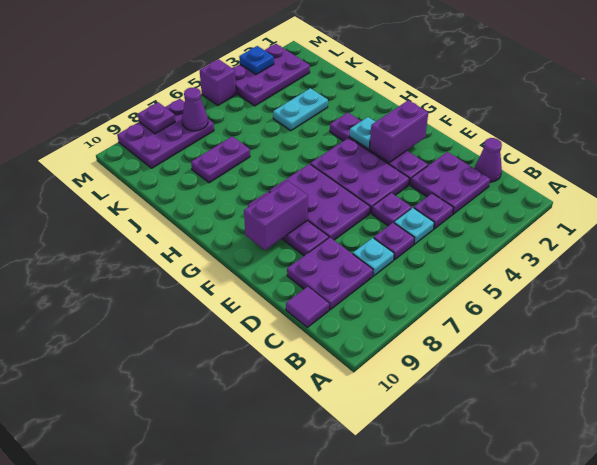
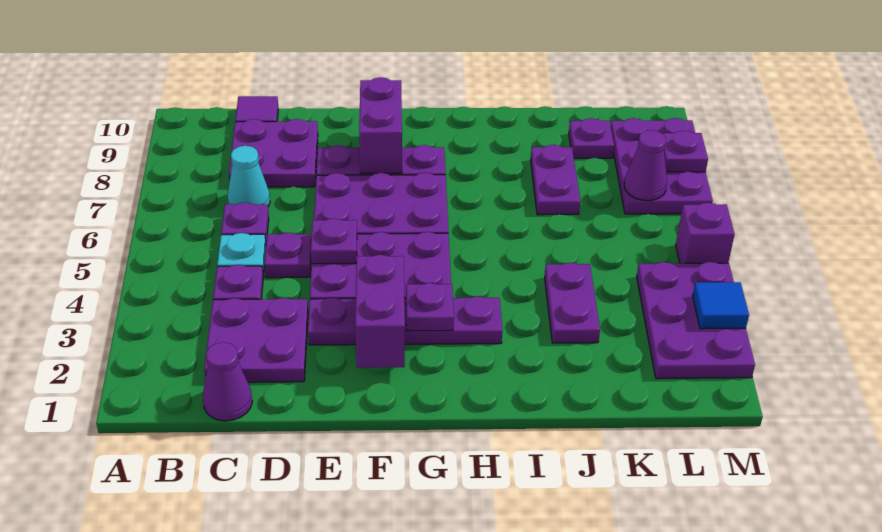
cyan plate C7 level 1 -> cyan cone C7 level 1
none -> purple plate E5 level 2
cyan plate G3 level 2 -> purple plate G3 level 2
cyan plate J3:J4 level 1 -> purple plate J3:J4 level 1
none -> purple plate K9 level 1
blue plate M3 level 2 -> blue tile M3 level 2

